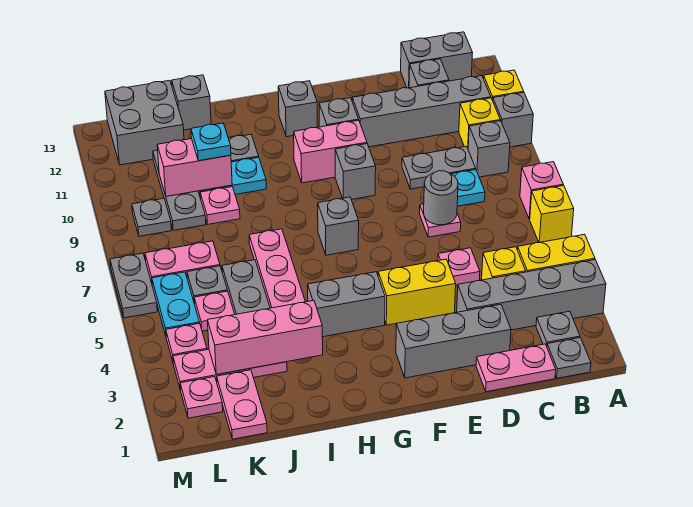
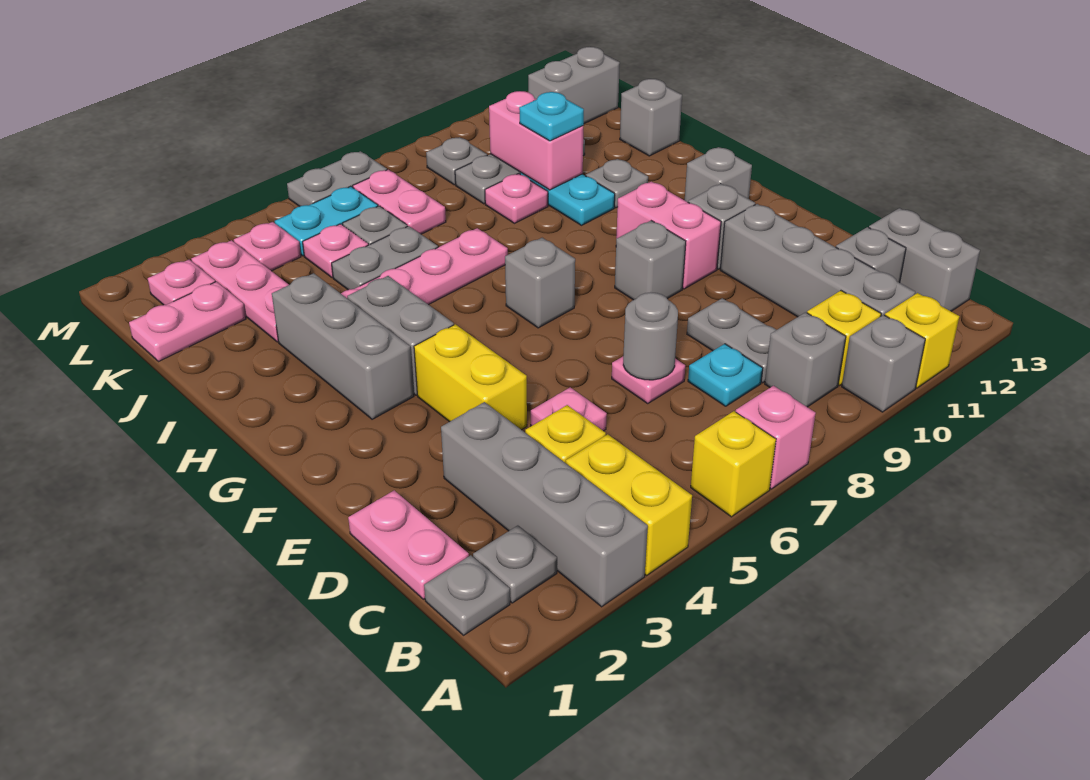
grey brick D2:F2 level 1 -> grey brick G3:I3 level 1
pink brick I3:K3 level 2 -> none
grey brick K12:L13 level 1 -> grey brick L12:L13 level 1

